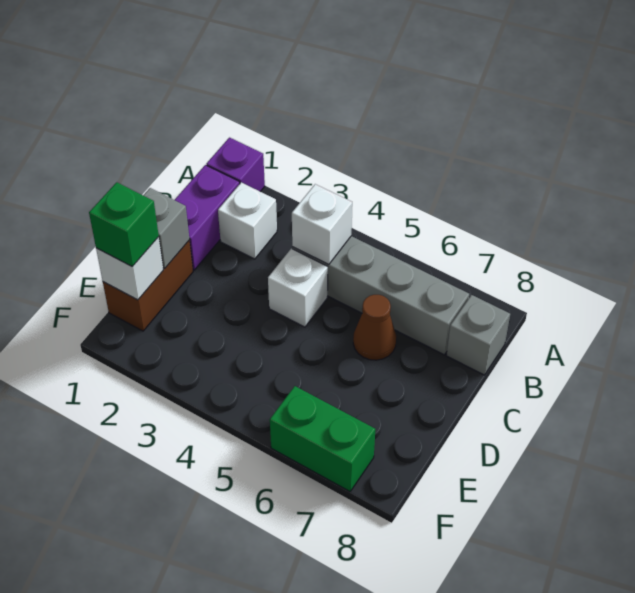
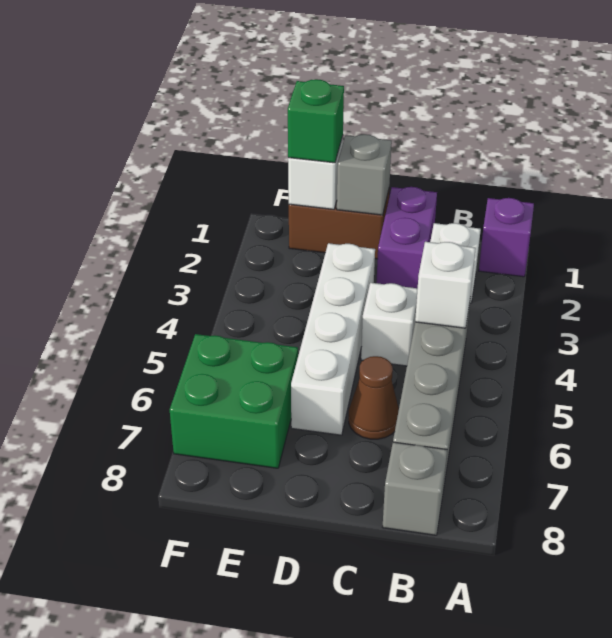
purple brick B1:C1 level 1 -> purple brick C1:C2 level 1
none -> white brick D3:D6 level 1
green brick F6:F7 level 1 -> green brick E6:F7 level 1

